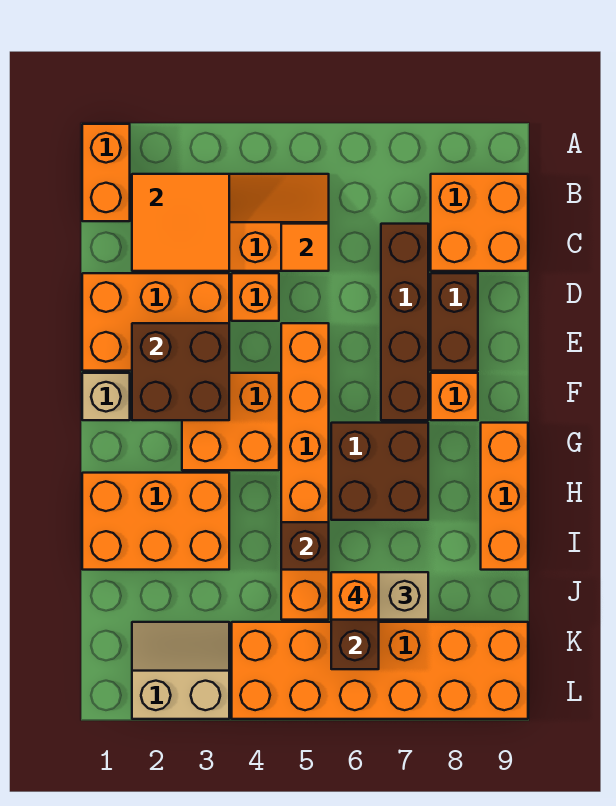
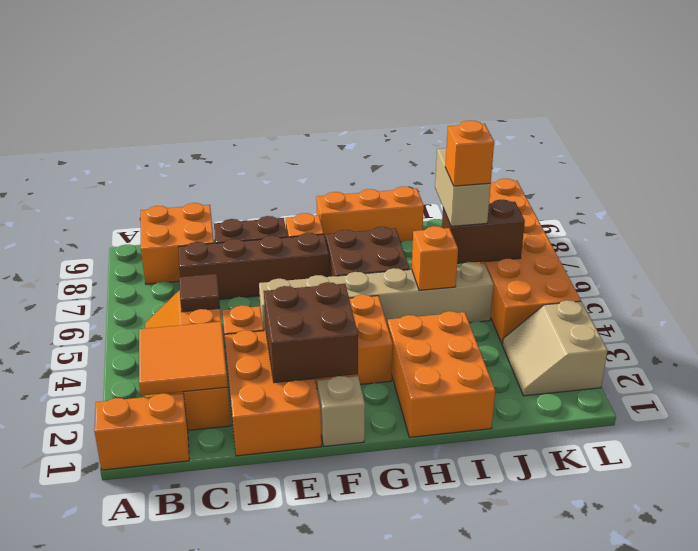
orange tile C5 level 2 -> brown tile C5 level 2
orange brick E5:J5 level 1 -> tan brick E5:J5 level 1
brown brick I5 level 2 -> orange brick I5 level 2

